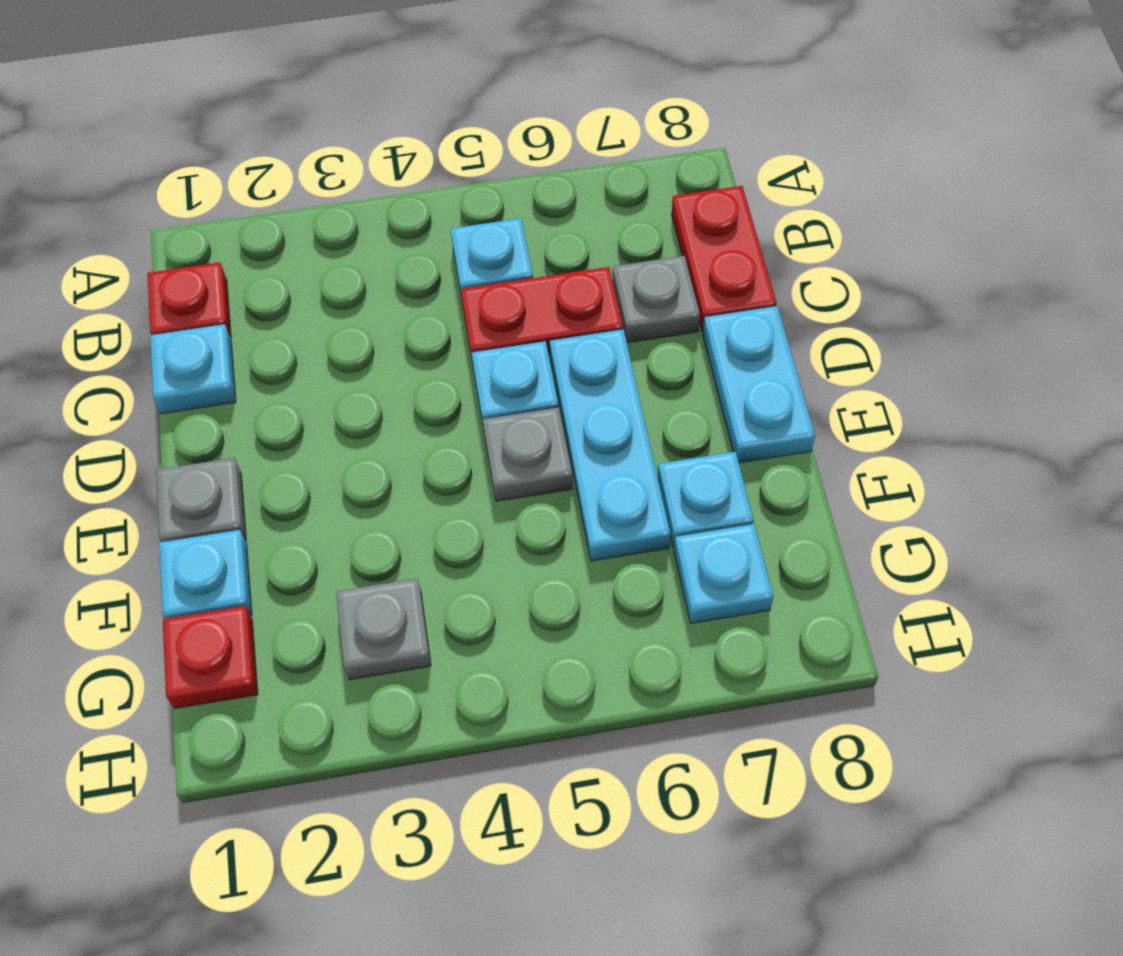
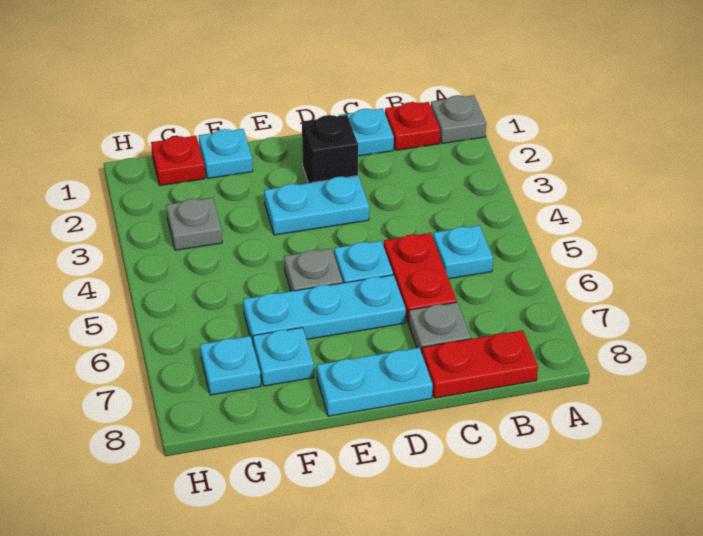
none -> black brick D2 level 1
none -> cyan plate D3:E3 level 1
grey plate E1 level 1 -> grey plate A1 level 1

